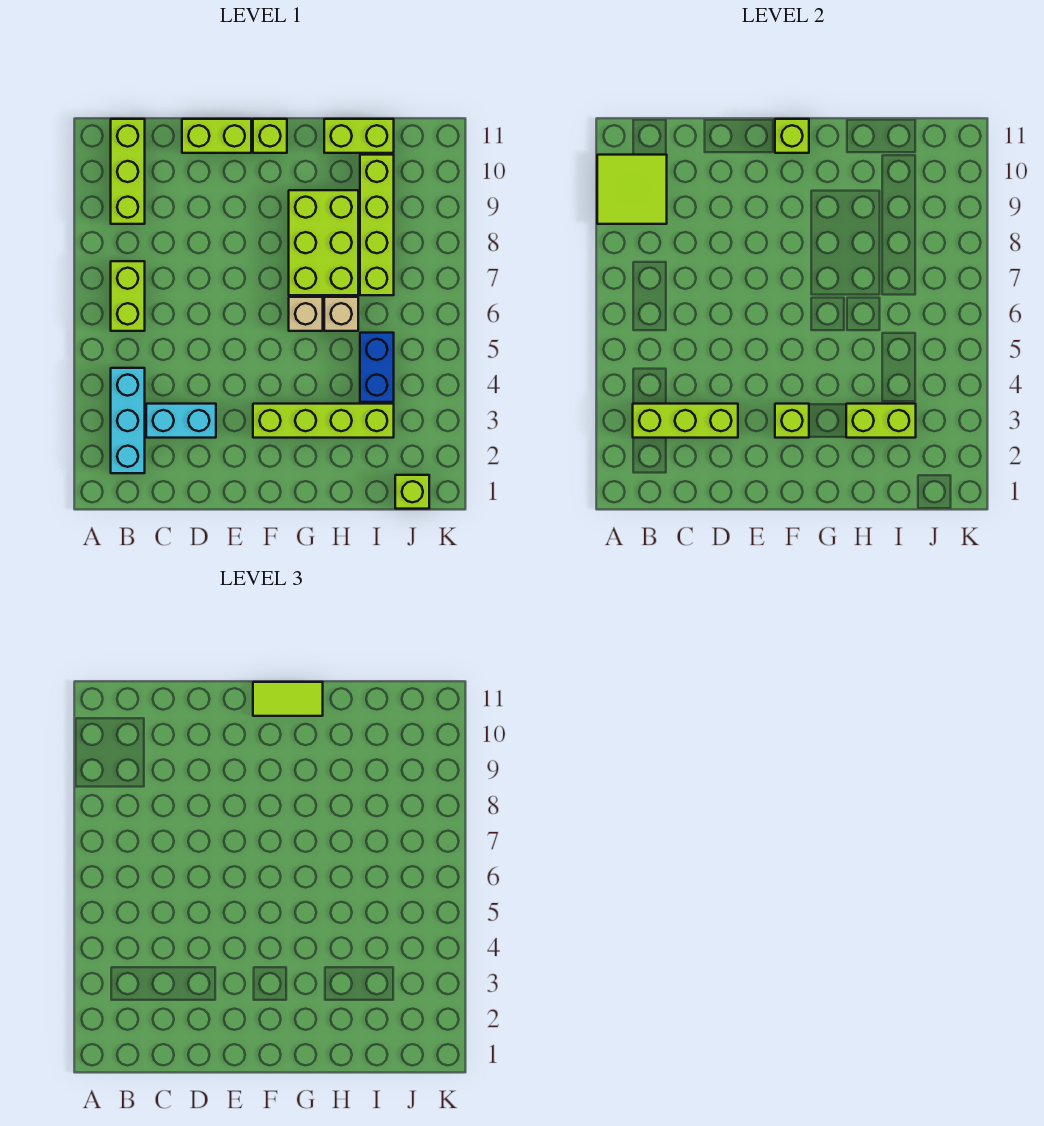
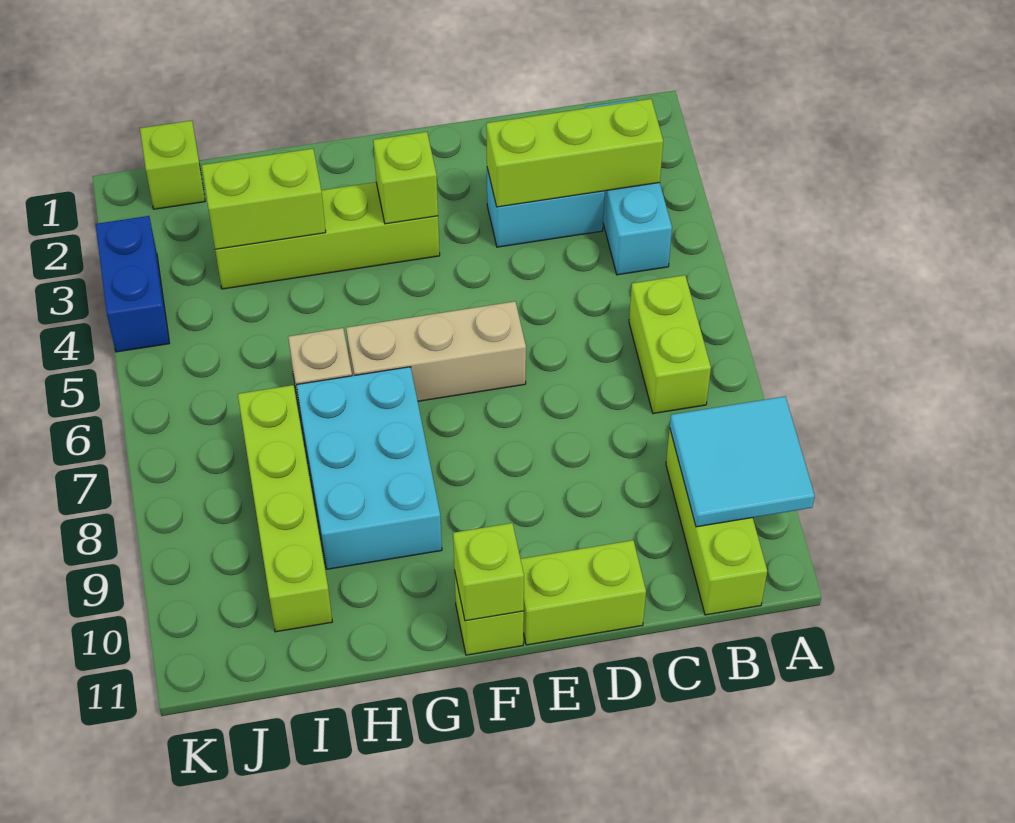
lime tile A9:B10 level 2 -> cyan tile A9:B10 level 2
lime tile F11:G11 level 3 -> none
tan brick G6 level 1 -> tan brick E6:G6 level 1
lime brick G7:H9 level 1 -> cyan brick G7:H9 level 1
lime brick H11:I11 level 1 -> none
blue brick I4:I5 level 1 -> blue brick K3:K4 level 1

